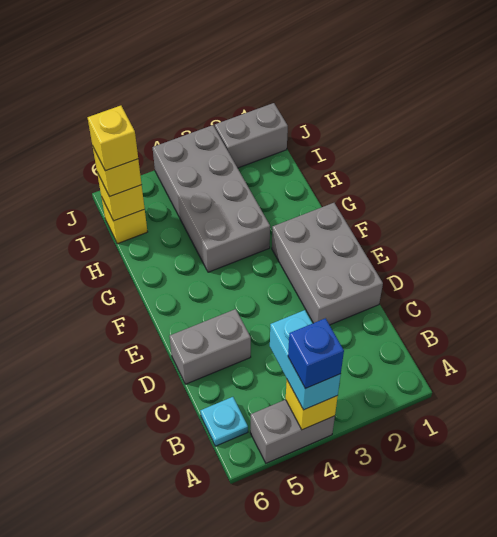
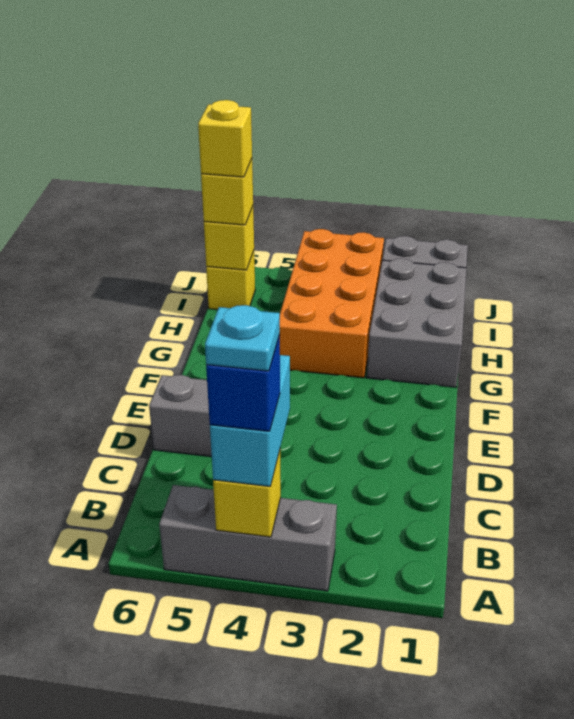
grey brick A4:A5 level 1 -> grey brick A3:A5 level 1
cyan plate B6 level 1 -> cyan plate A4 level 5
grey brick D1:F2 level 1 -> grey brick G1:I2 level 1
grey brick G3:J4 level 1 -> orange brick G3:J4 level 1

